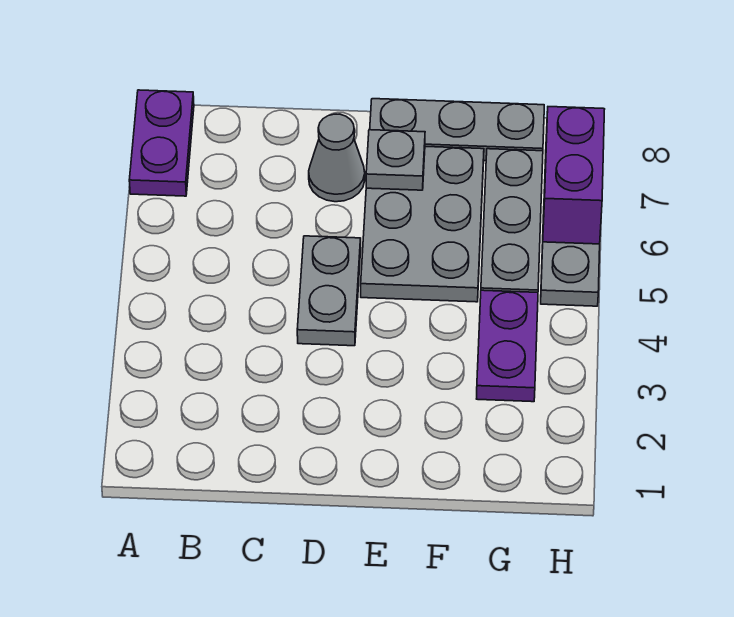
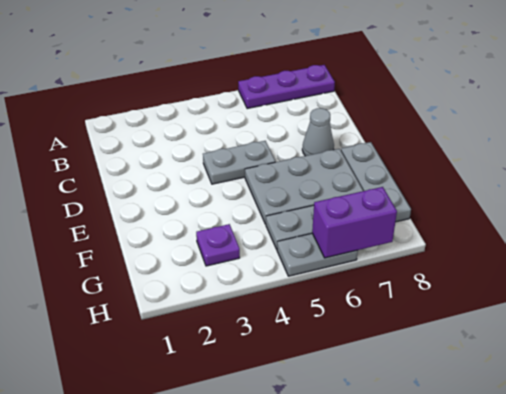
purple plate A7:A8 level 1 -> purple plate A6:A8 level 1
grey plate E7 level 2 -> none
purple plate G3:G4 level 1 -> purple plate G3 level 1

